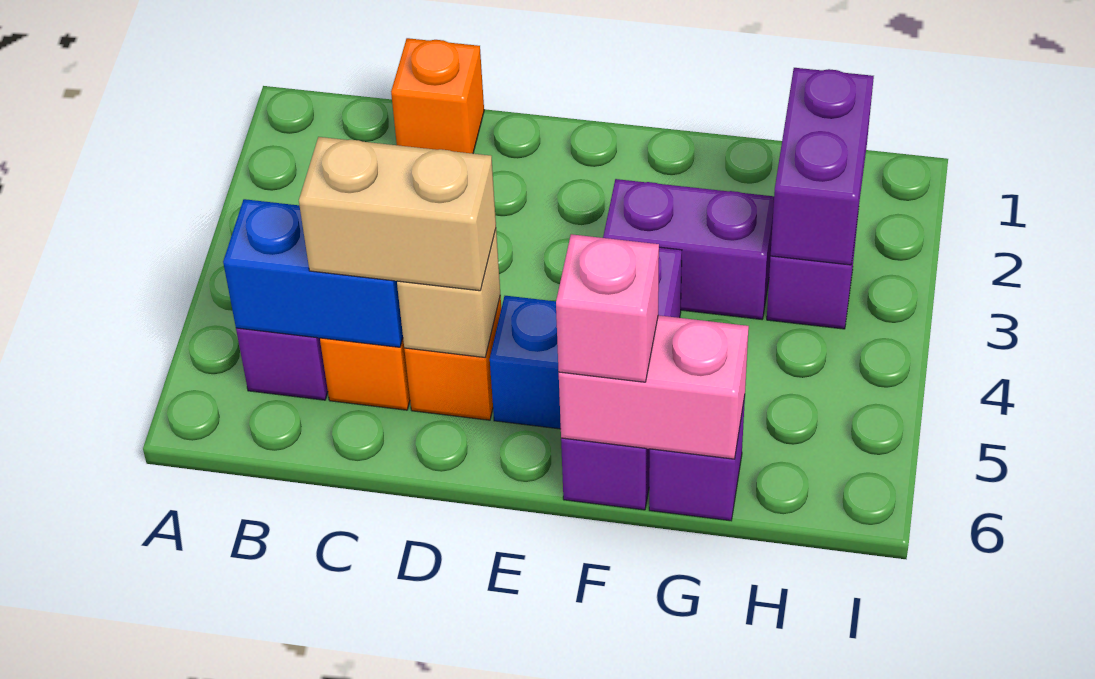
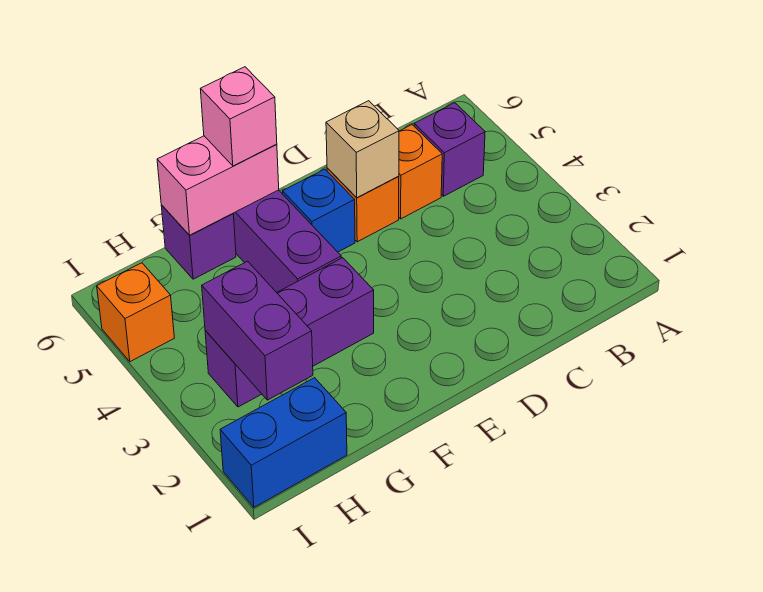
blue brick B5:C5 level 2 -> blue brick H1:I1 level 1
orange brick C1 level 1 -> orange brick I5 level 1
tan brick C5:D5 level 3 -> none

